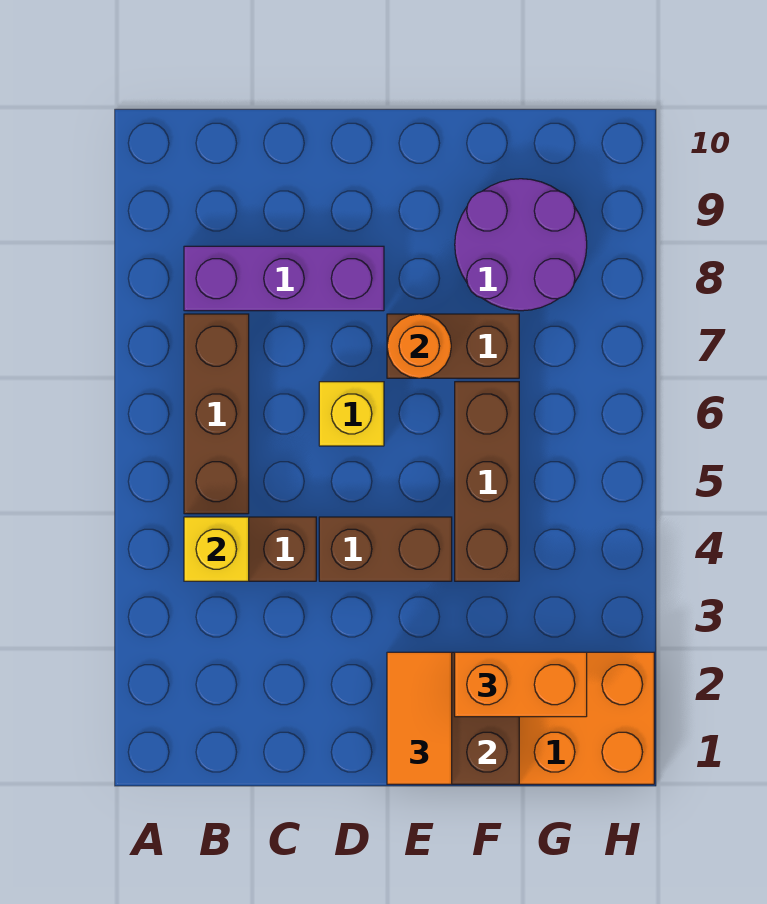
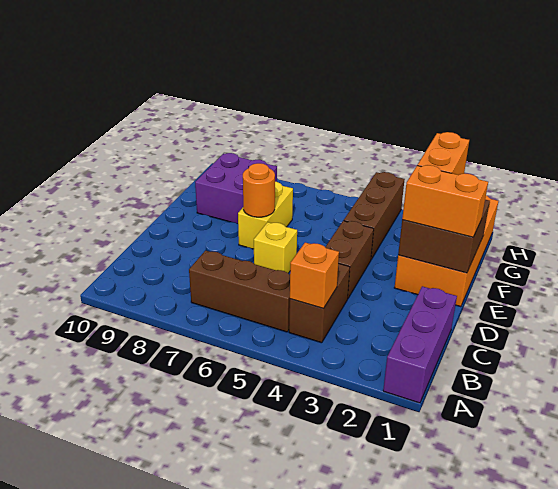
yellow brick B4 level 2 -> orange brick B4 level 2
purple brick B8:D8 level 1 -> purple brick A1:C1 level 1
orange tile E1:E2 level 3 -> orange brick E1:E2 level 3
brown brick E7:F7 level 1 -> yellow brick E7:F7 level 1
brown brick F4:F6 level 1 -> brown brick F4:H4 level 1
purple round brick F8:G9 level 1 -> purple brick F8:G9 level 1

